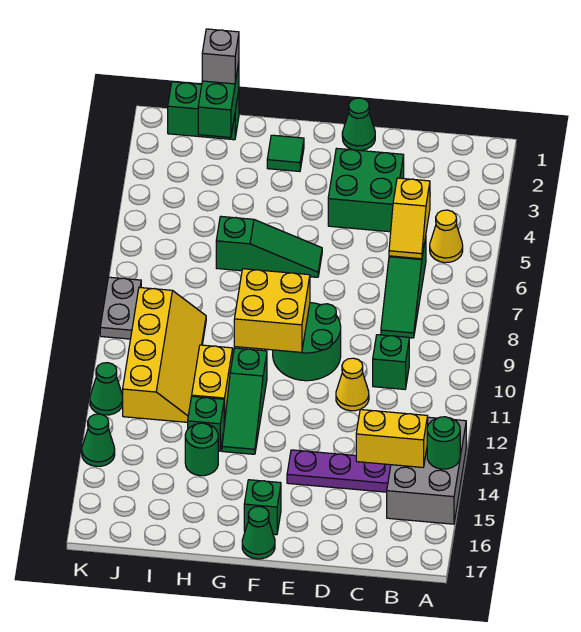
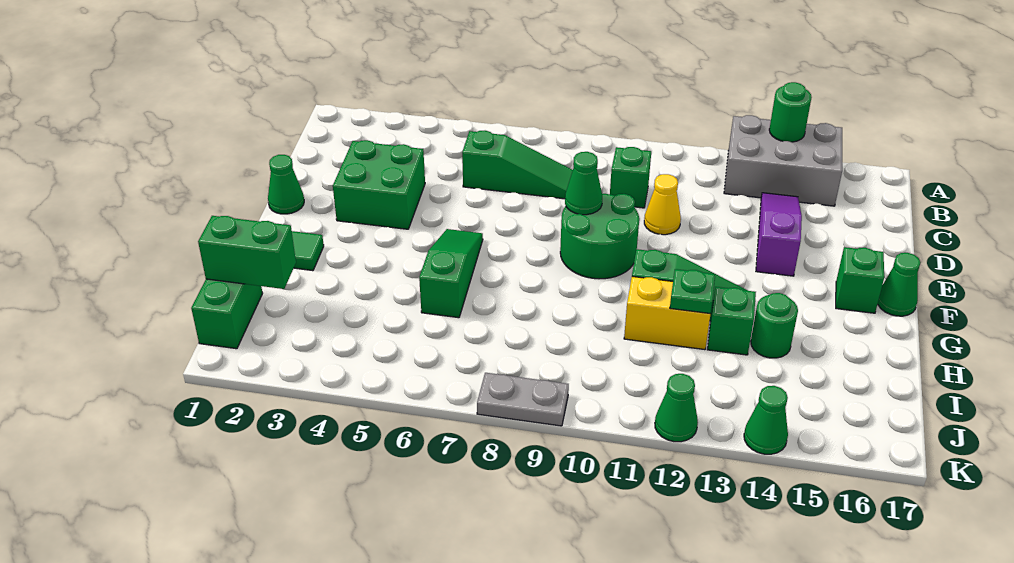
yellow cone B5 level 1 -> none
yellow brick B14:C14 level 2 -> none
yellow slope C5:C6 level 2 top 5 -> none
purple plate C14:E14 level 1 -> purple slope C14:E14 level 1 top E
none -> green cone E9 level 2
yellow brick F9:G10 level 2 -> none
none -> green plate H12 level 2
grey brick I1 level 3 -> none
yellow slope I9:J12 level 1 top J -> none

